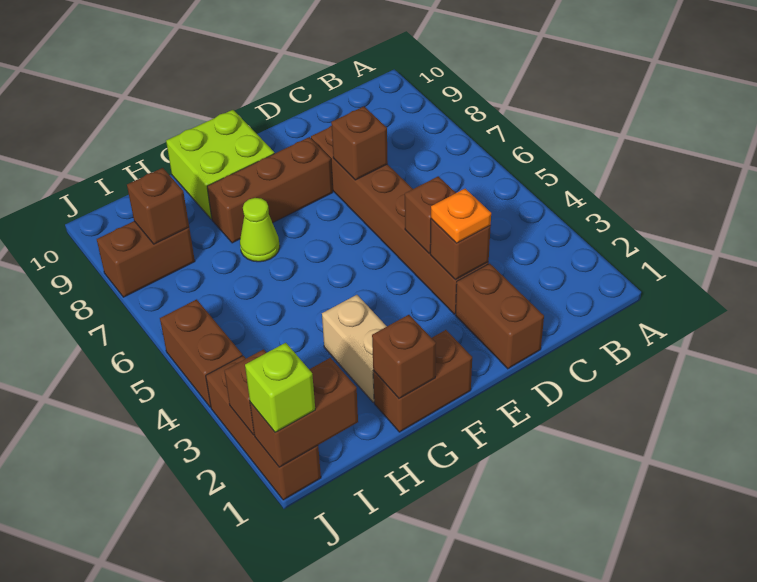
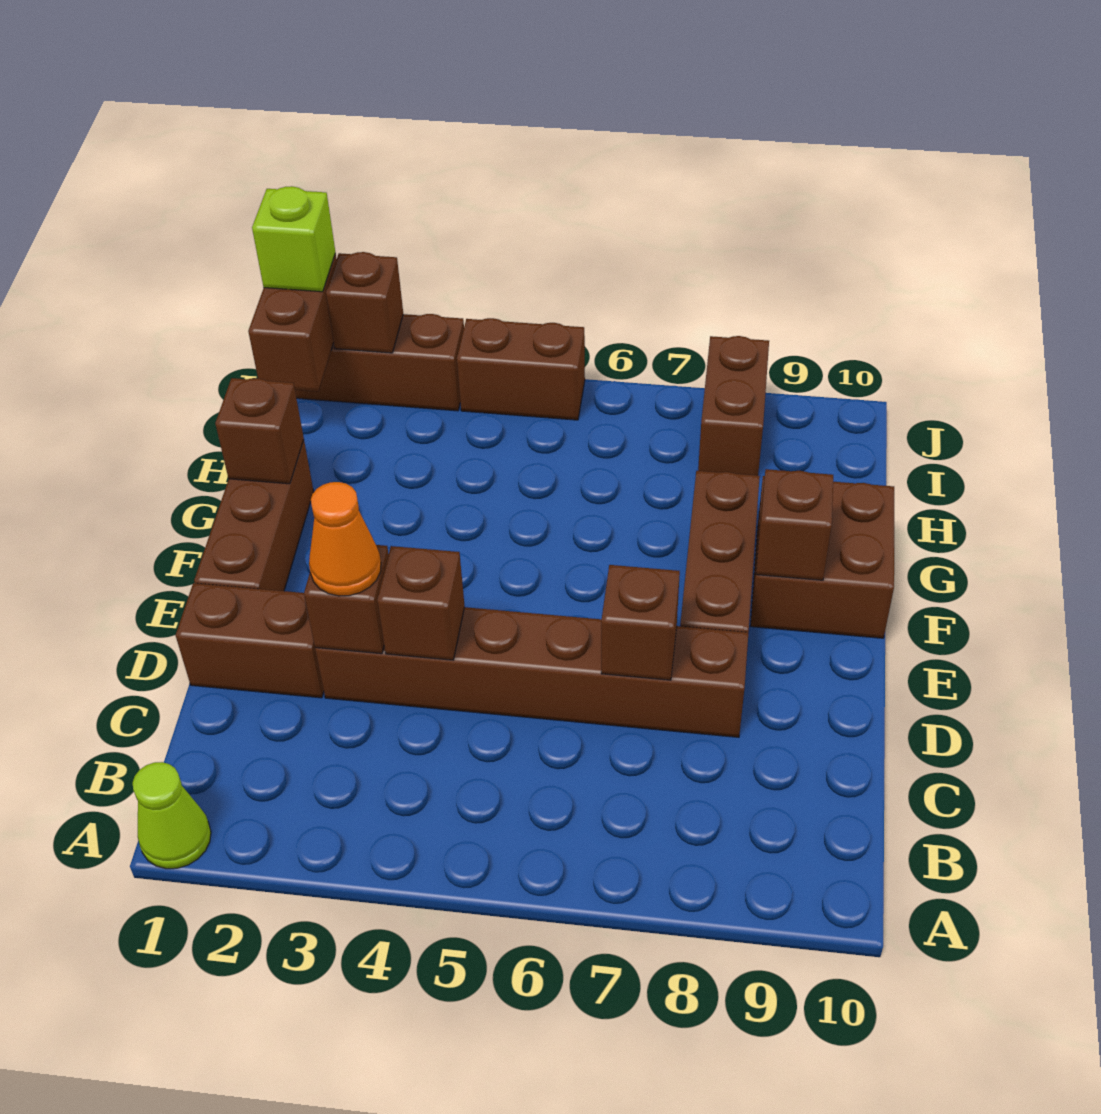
orange plate D3 level 3 -> orange cone D3 level 3
brown brick F1:G1 level 1 -> brown brick E1:G1 level 1
lime brick F9:G10 level 1 -> brown brick F9:G10 level 1
tan brick G2:G3 level 1 -> none
lime cone G7 level 1 -> lime cone A1 level 1
brown brick I8 level 2 -> brown brick F9 level 2

